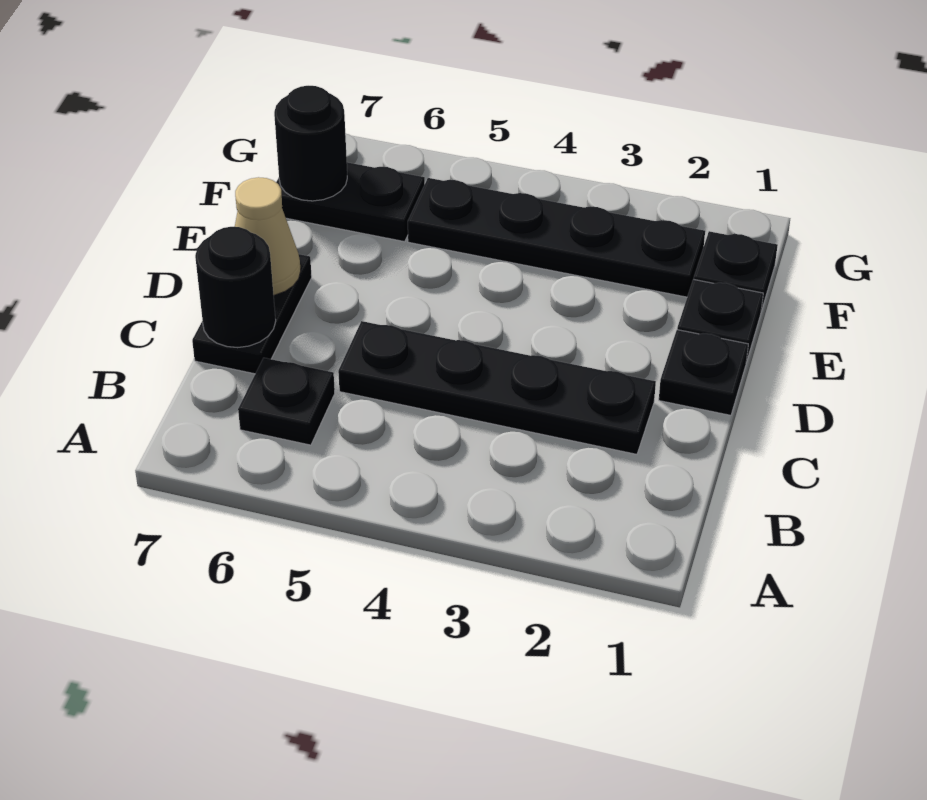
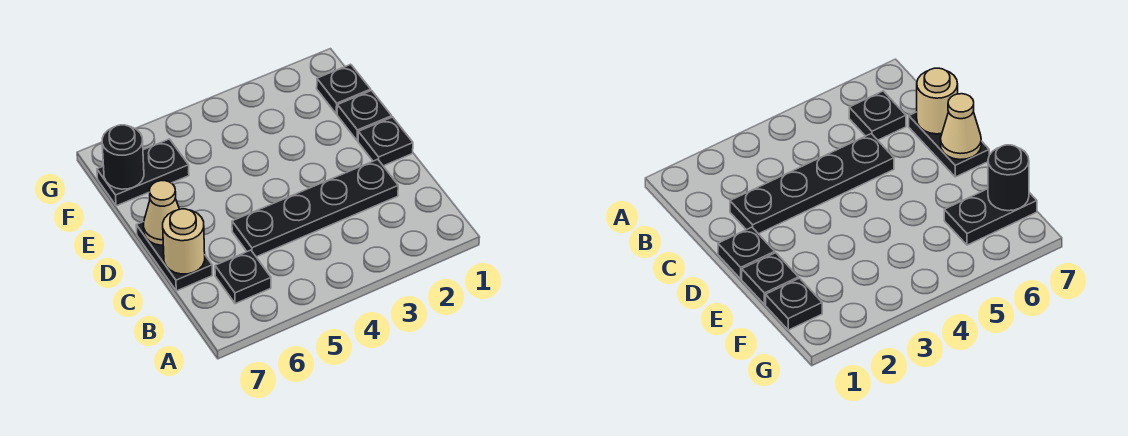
black round brick C7 level 2 -> tan round brick C7 level 2
black plate F2:F5 level 1 -> none

